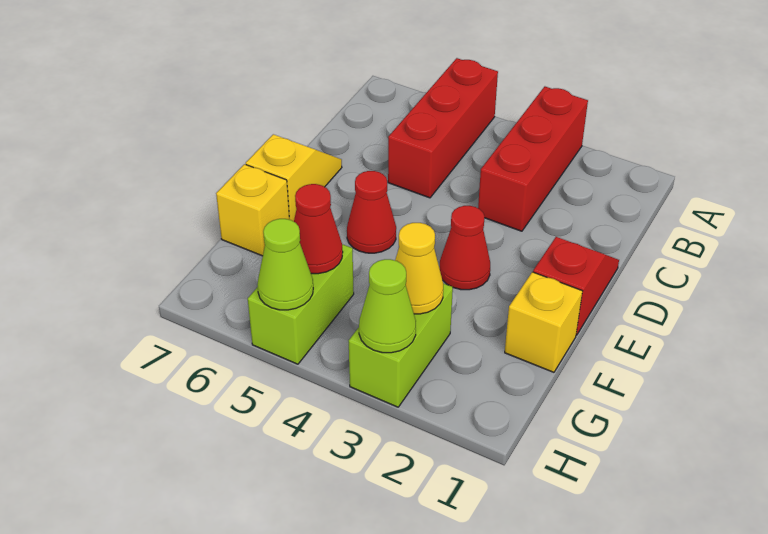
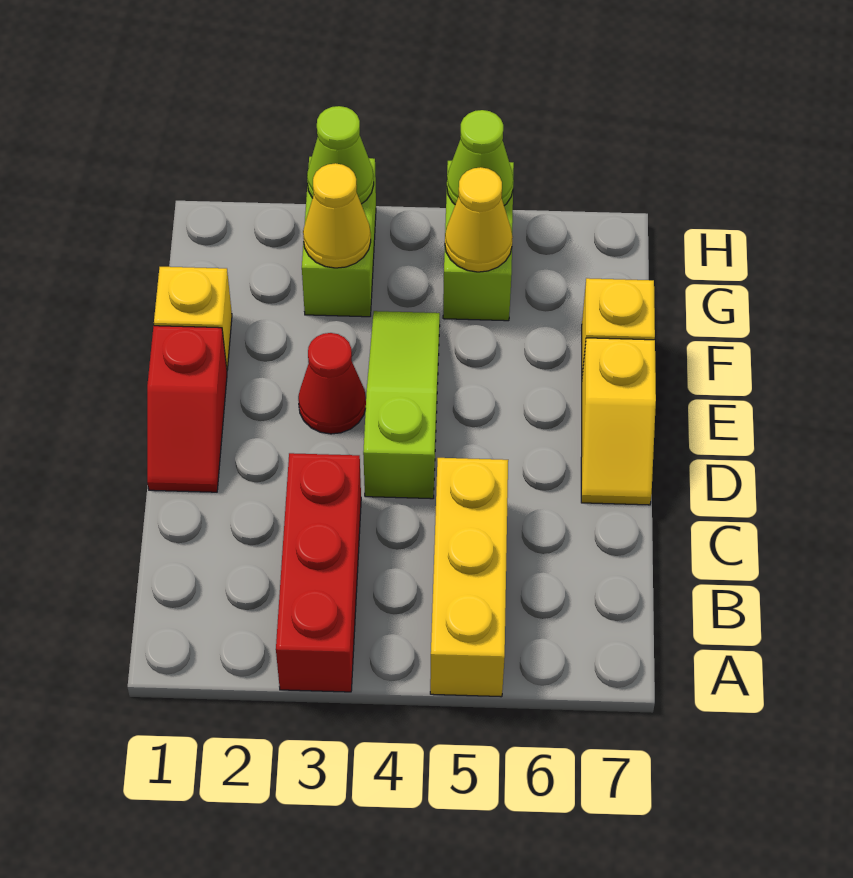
red brick A5:C5 level 1 -> yellow brick A5:C5 level 1
none -> lime slope D4:F4 level 1 top D
red cone E5 level 1 -> none
red cone G5 level 2 -> yellow cone G5 level 2

